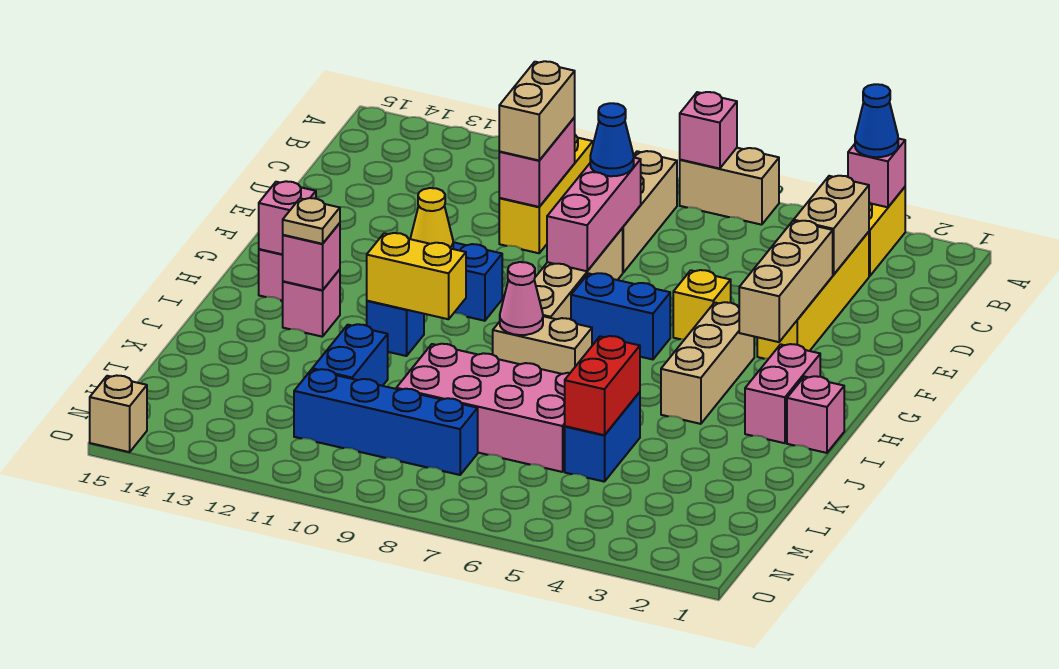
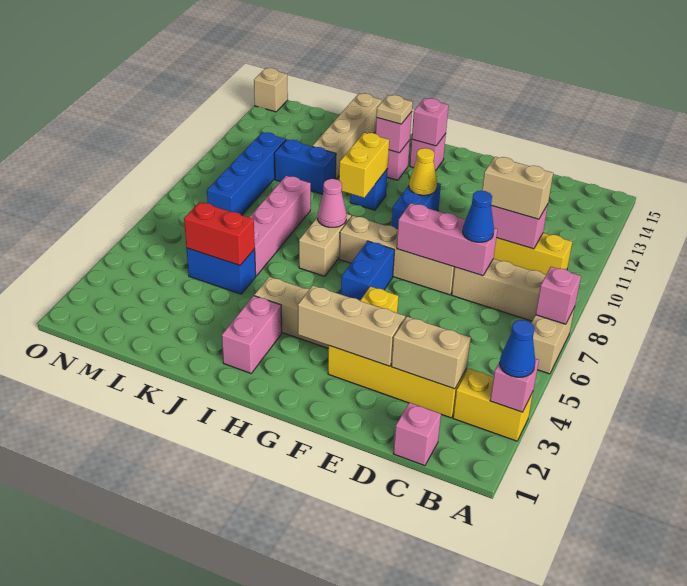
pink brick H2:I2 level 1 -> pink brick I2:I3 level 1
pink brick I1 level 1 -> pink brick C1 level 1
pink brick K6:L9 level 1 -> pink brick K6:K9 level 1
none -> tan brick K12:K15 level 1

